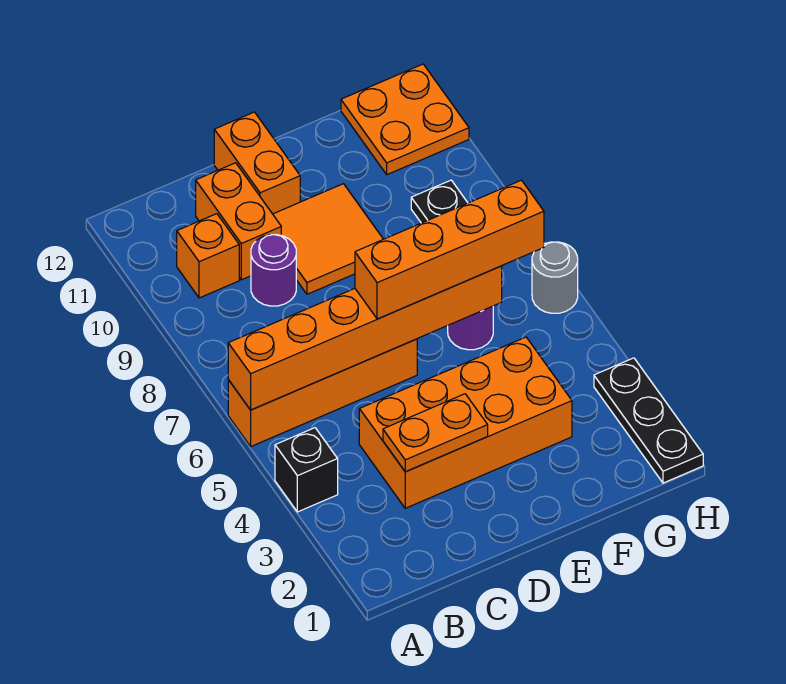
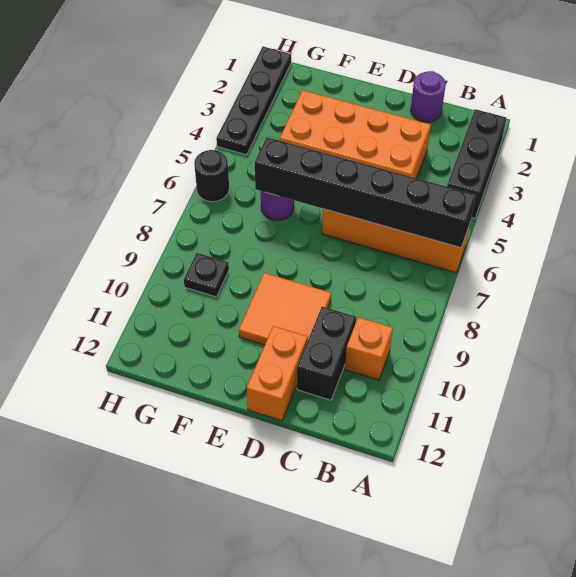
black brick A4 level 1 -> black brick A2:A4 level 1
orange brick A6:F6 level 2 -> black brick A6:F6 level 2
orange plate C3:D3 level 2 -> none
purple round brick C9 level 1 -> purple round brick C1 level 1
orange brick C10:C11 level 1 -> black brick C10:C11 level 1
orange brick D6:G6 level 3 -> none
orange plate G11:H12 level 1 -> none
black plate H1:H3 level 1 -> black plate H1:H4 level 1
grey round brick H6 level 1 -> black round brick H6 level 1

